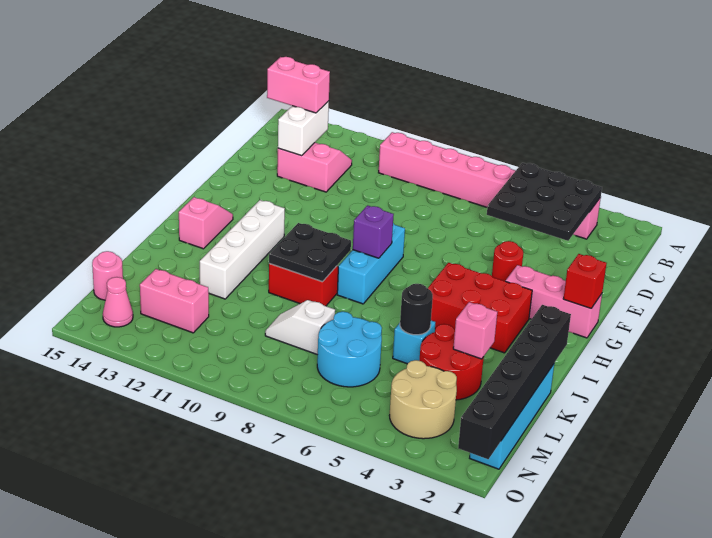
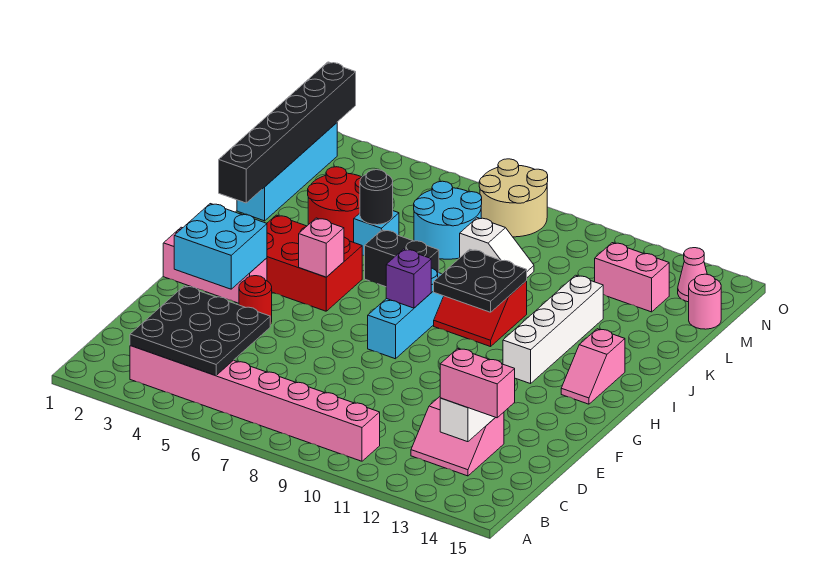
none -> cyan brick F2:G3 level 2
red brick G1 level 2 -> none
none -> black brick J6:J7 level 1
pink brick K3 level 2 -> pink brick H5 level 2
tan round brick M3:N4 level 1 -> tan round brick N7:O8 level 1

